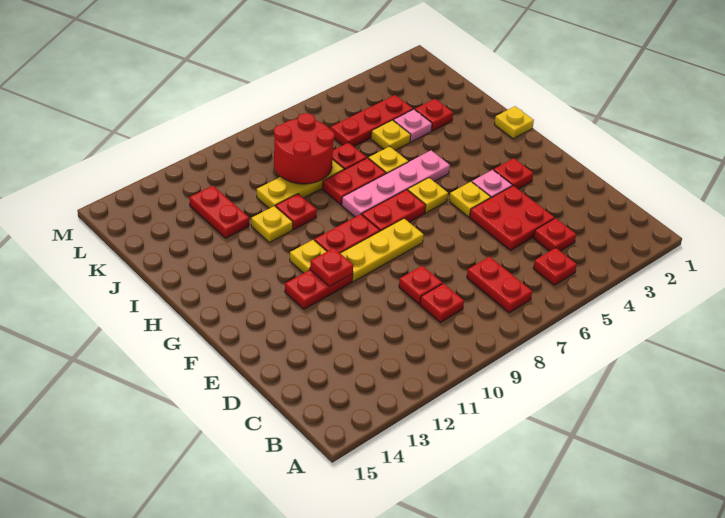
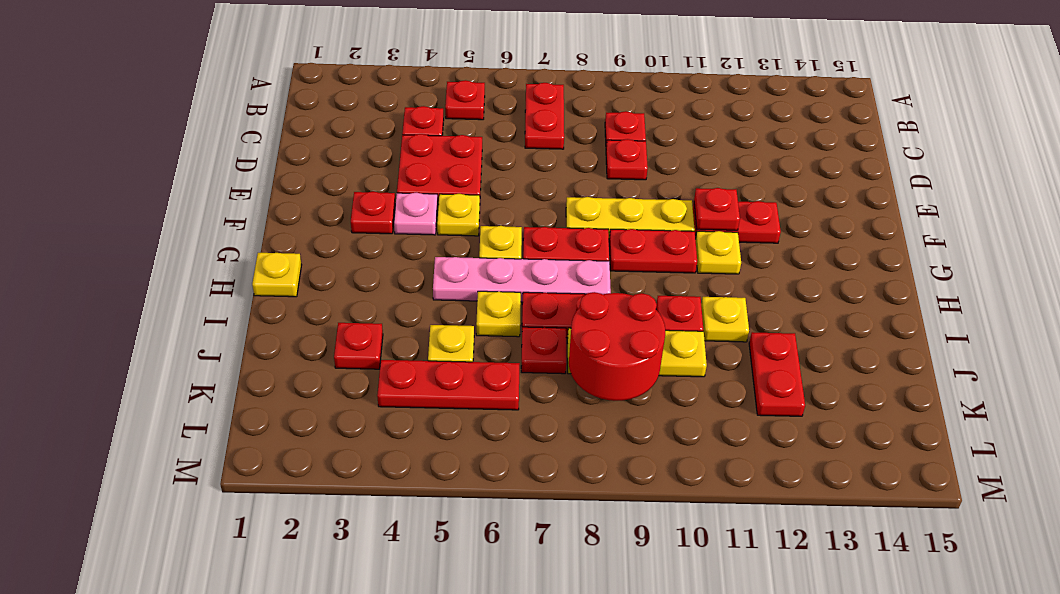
pink plate J4 level 1 -> none

